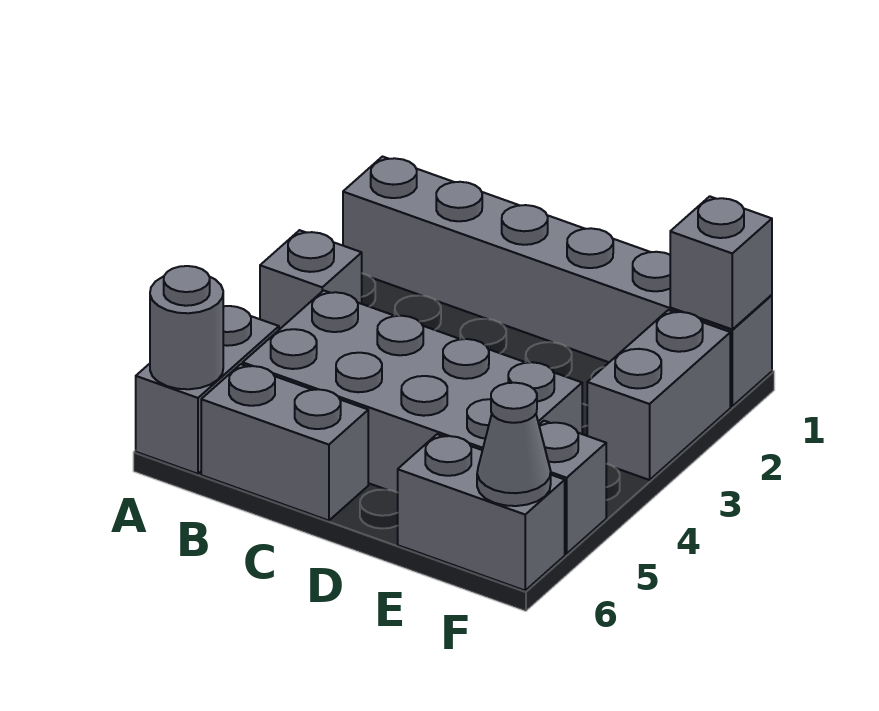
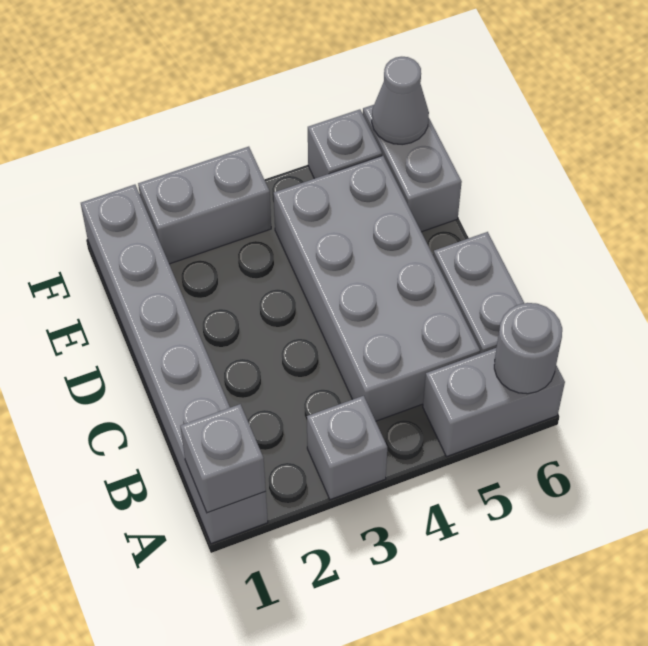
grey brick F1 level 2 -> grey brick A1 level 2

